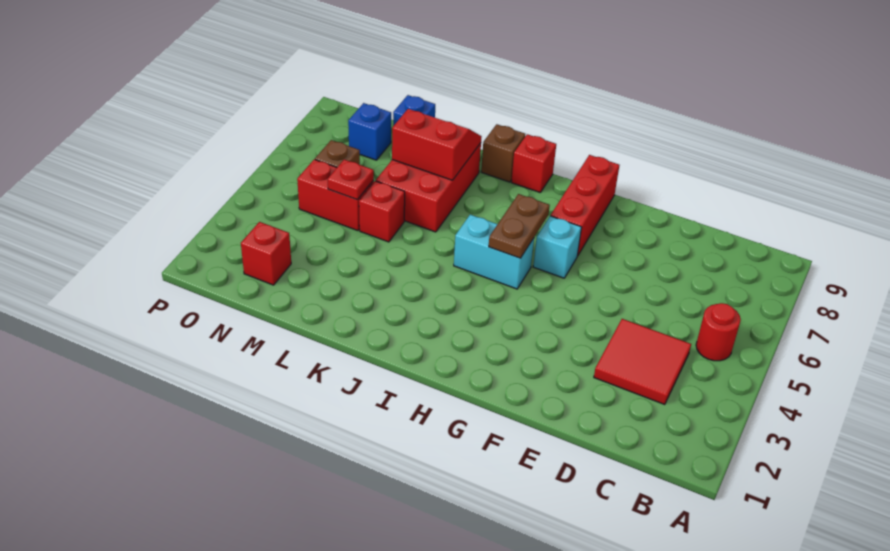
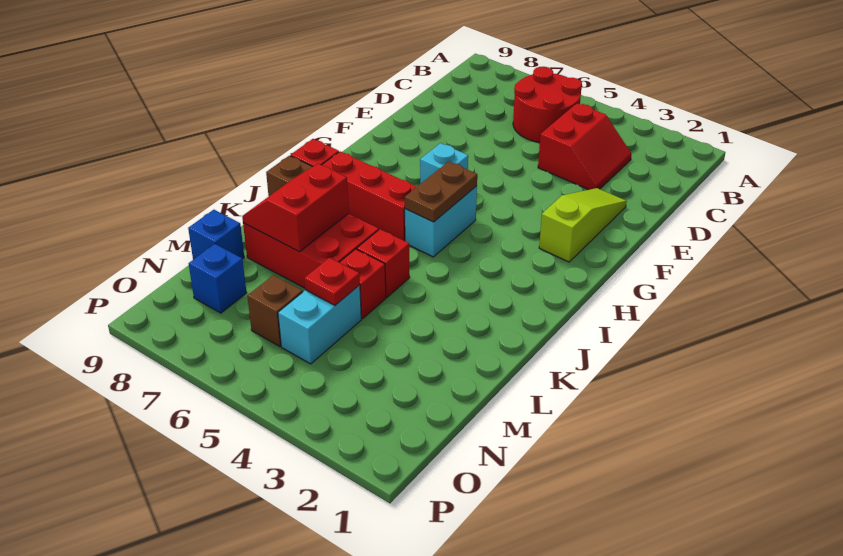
red round brick B5 level 1 -> red round brick B5:C6 level 1
red tile C3:D4 level 1 -> red slope C3:D4 level 1 top 4
none -> lime slope E2:G2 level 1 top G
red brick G7:G9 level 1 -> red brick I6:I8 level 1
brown plate H5:H6 level 2 -> brown plate H5:I5 level 2
red brick M5:N5 level 1 -> cyan brick M5:N5 level 1
red brick N2 level 1 -> red brick K5 level 1

